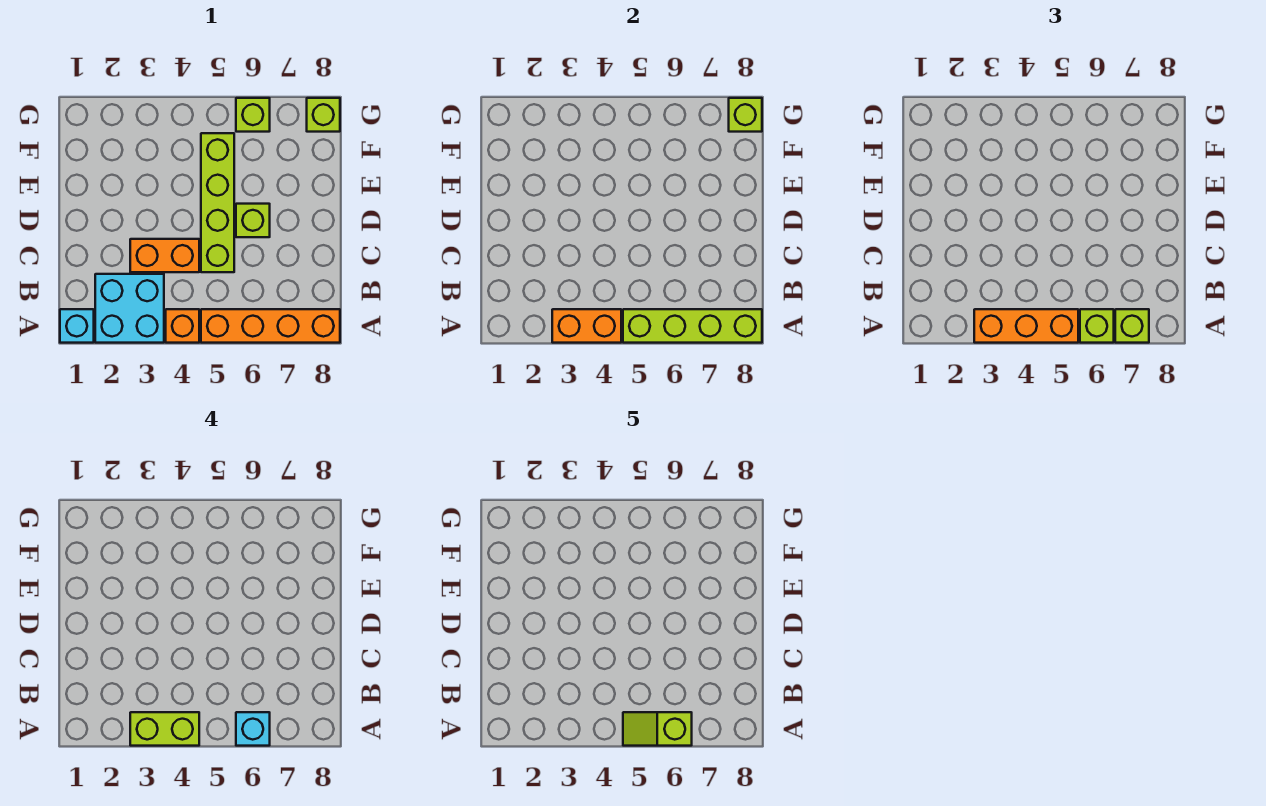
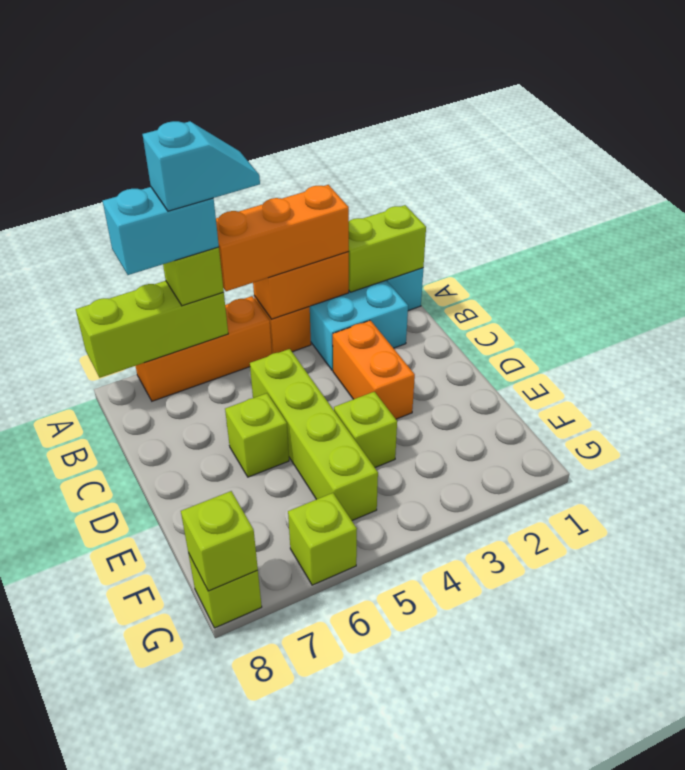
lime brick A3:A4 level 4 -> lime brick A1:A2 level 2
orange brick A5:A8 level 1 -> orange brick A5:A7 level 1
lime brick A5:A8 level 2 -> lime brick A6:A8 level 2
lime slope A5:A6 level 5 top 6 -> cyan slope A5:A6 level 5 top 6
cyan brick A6 level 4 -> cyan brick A6:A7 level 4
lime brick A7 level 3 -> lime brick E4 level 1
orange brick C3:C4 level 1 -> orange brick C3:D3 level 1

